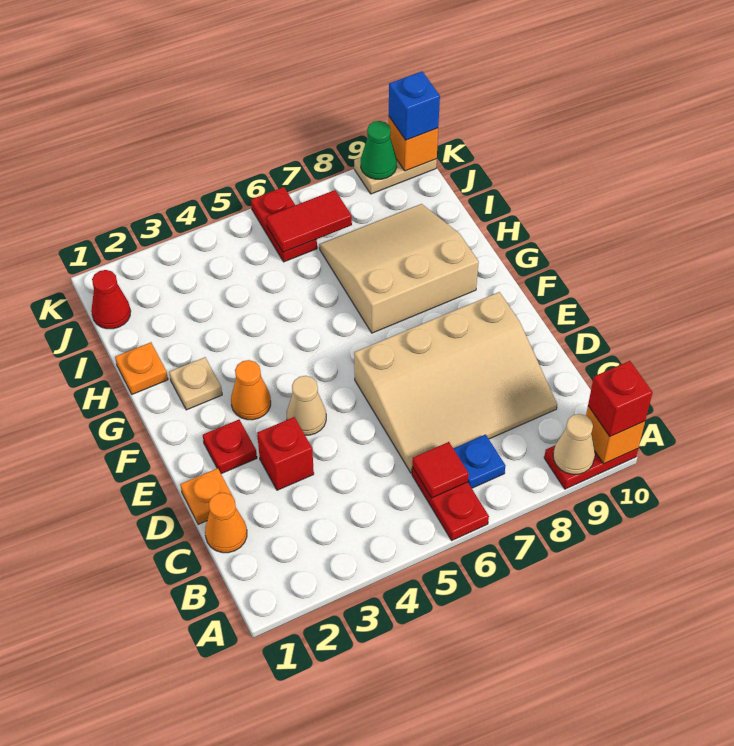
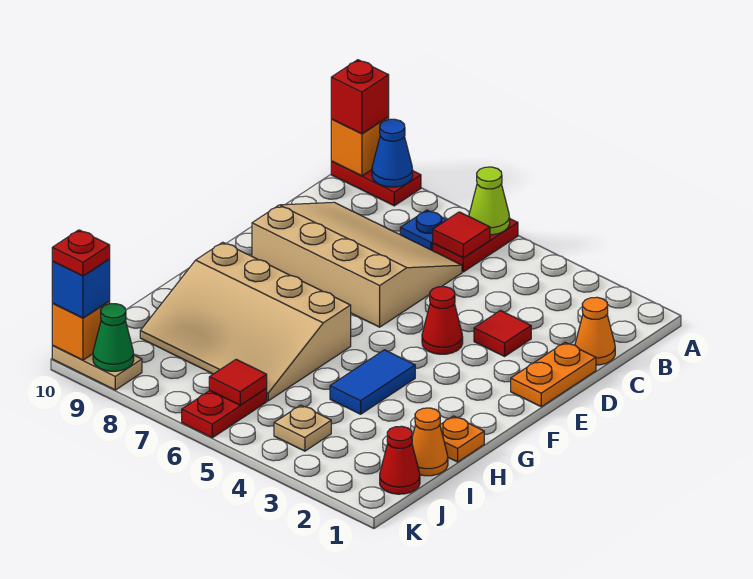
none -> lime cone A6 level 2
tan cone A9 level 2 -> blue cone A9 level 2
orange plate D1 level 1 -> orange plate D1:E1 level 1
red brick D3 level 1 -> red tile D3 level 1
red plate E2 level 1 -> red plate K10 level 4
tan cone E4 level 1 -> red cone E4 level 1
orange cone F3 level 1 -> orange cone I1 level 1
tan plate G2 level 1 -> tan plate J4 level 1
none -> blue tile G4:H4 level 1
tan slope G7:I9 level 1 top G -> tan slope G6:I9 level 1 top G
red tile J6:J7 level 2 -> red tile J6 level 2

